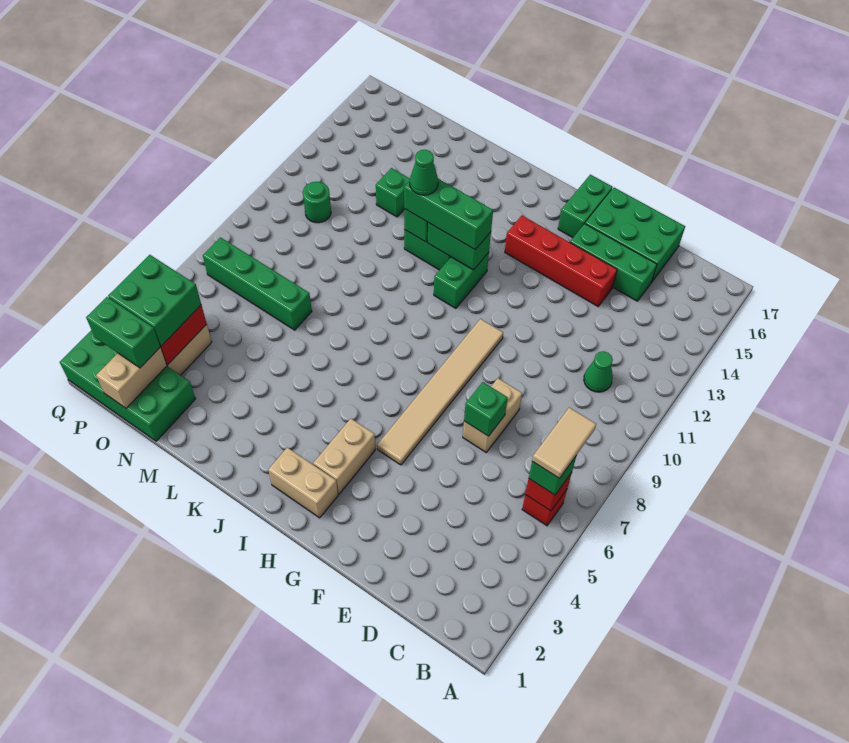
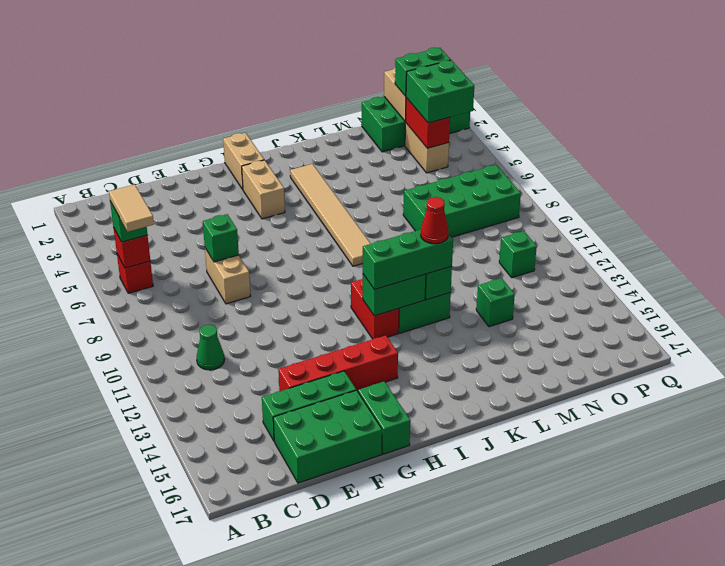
tan tile G5:G10 level 1 -> tan tile J3:J8 level 1
tan brick H2:I2 level 1 -> tan brick H1:H2 level 1
green brick I11:I12 level 1 -> red brick I11:I12 level 1
green cone K12 level 4 -> red cone K12 level 4
green brick M7:P7 level 1 -> green brick M7:P8 level 1
green round brick O11 level 1 -> green brick O11 level 1

